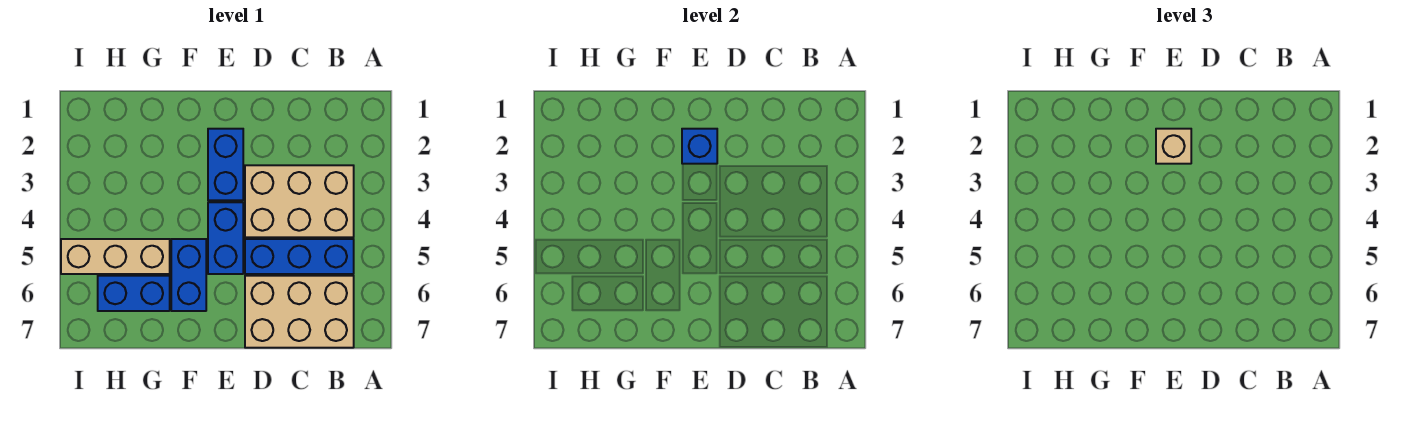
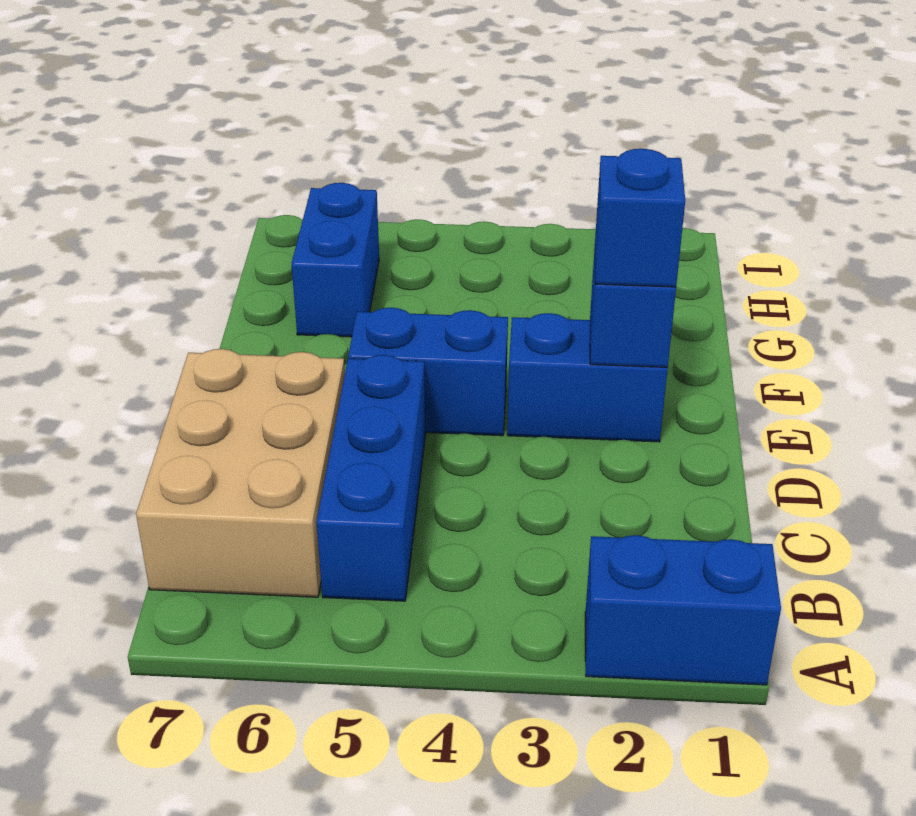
tan brick B3:D4 level 1 -> none
tan brick E2 level 3 -> blue brick E2 level 3
blue brick F5:F6 level 1 -> blue brick A1:A2 level 1
tan brick G5:I5 level 1 -> none

